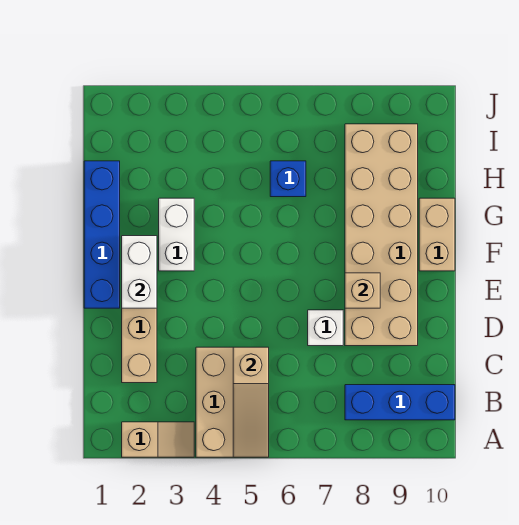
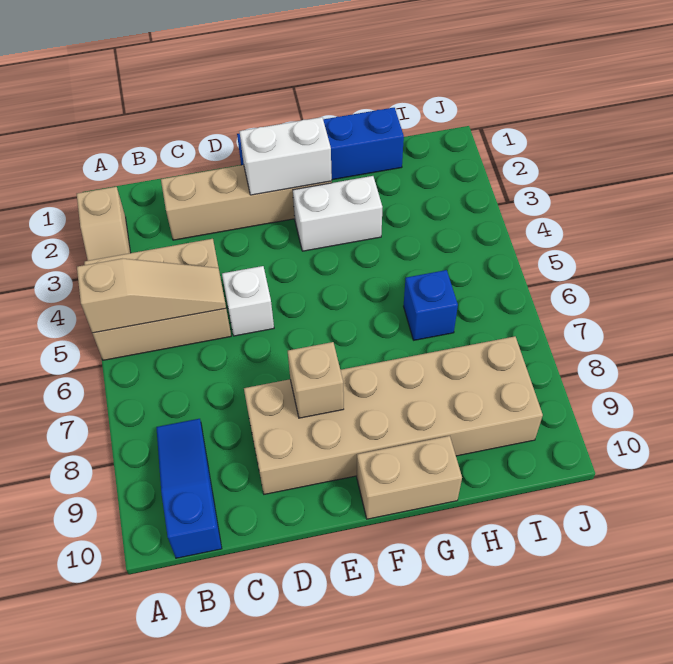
tan slope A5:C5 level 2 top C -> tan slope A5:C5 level 2 top A
blue brick B8:B10 level 1 -> blue slope B8:B10 level 1 top 10
white brick D7 level 1 -> white brick D5 level 1

